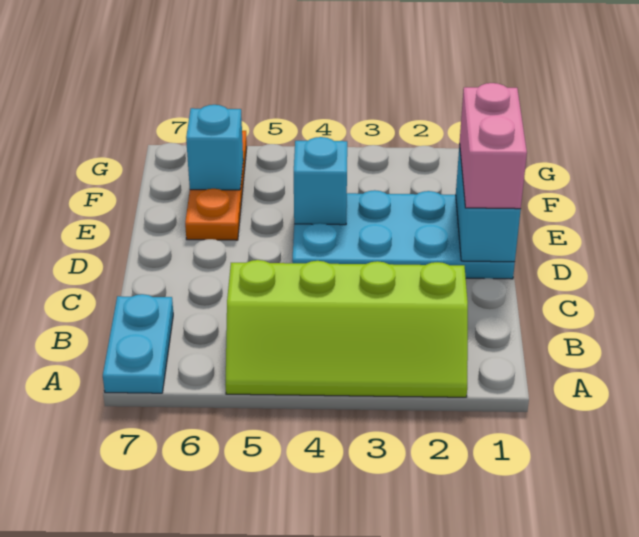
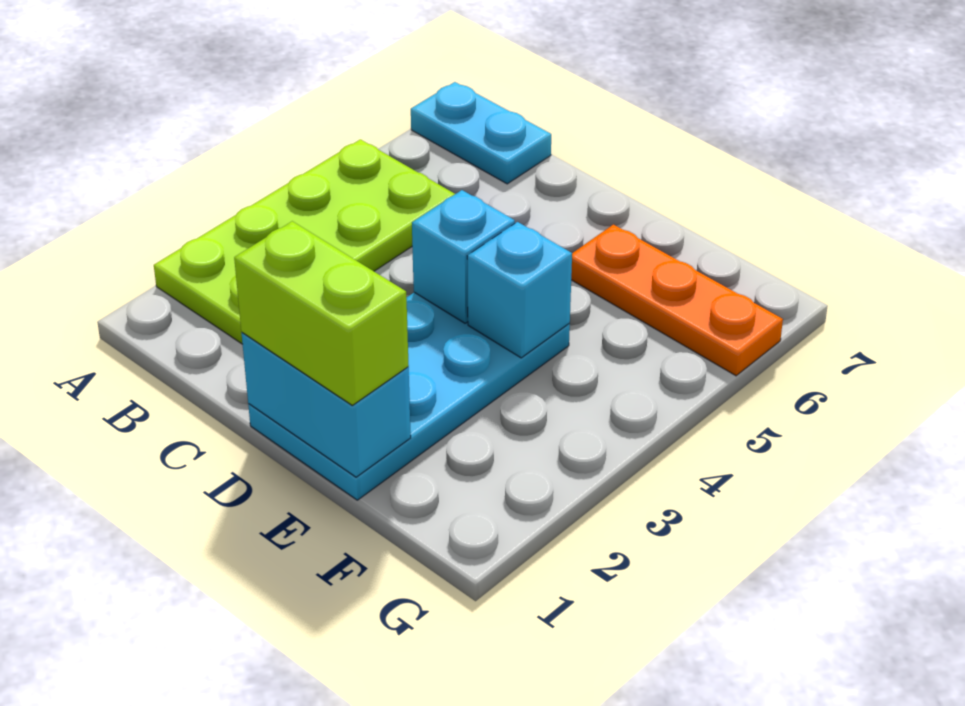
lime slope A2:B5 level 1 top B -> lime plate A2:B5 level 1
pink brick D1:E1 level 3 -> lime brick D1:E1 level 3
cyan brick F6 level 2 -> cyan brick D4 level 2

